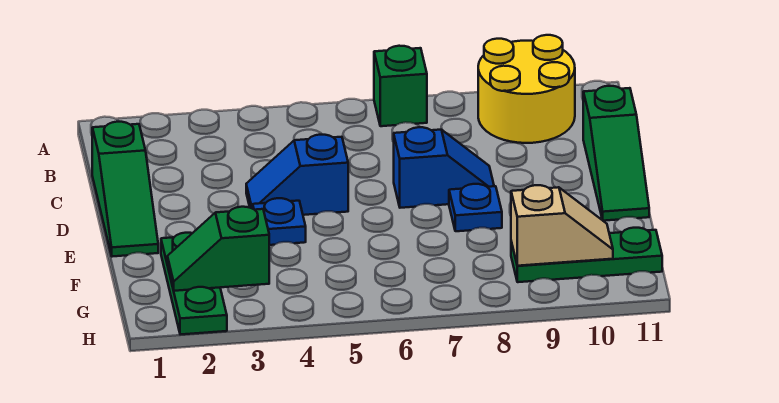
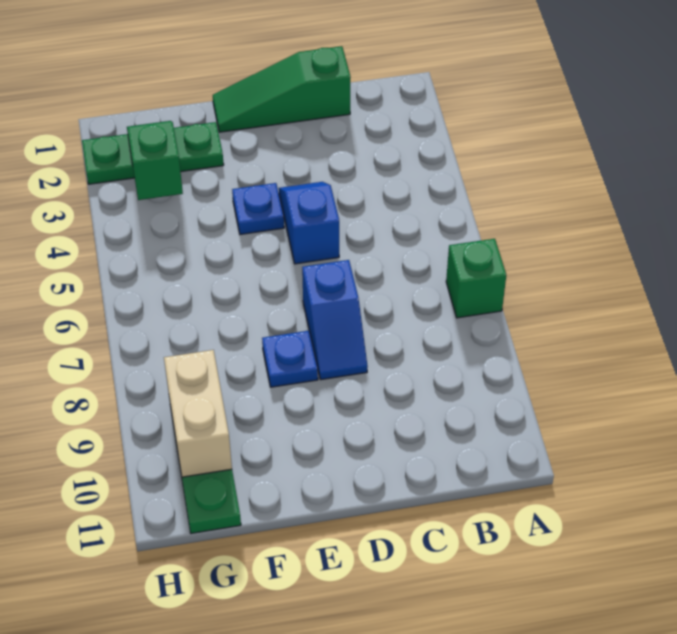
yellow round brick A9:B10 level 1 -> none
green slope C11:E11 level 1 top C -> none
tan slope G9:G10 level 2 top 9 -> tan brick G9:G10 level 2

